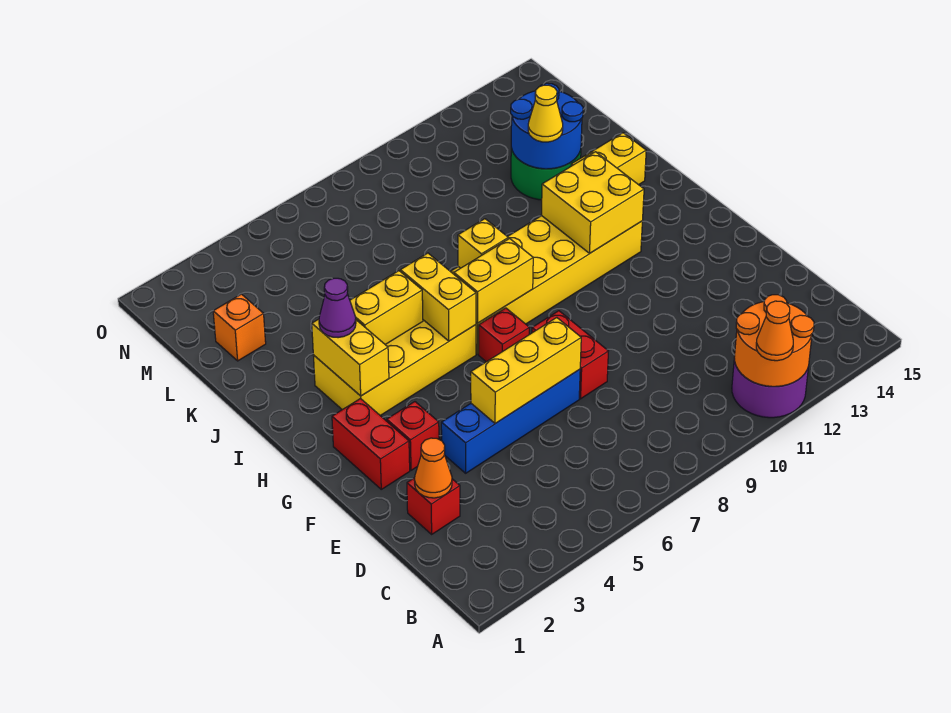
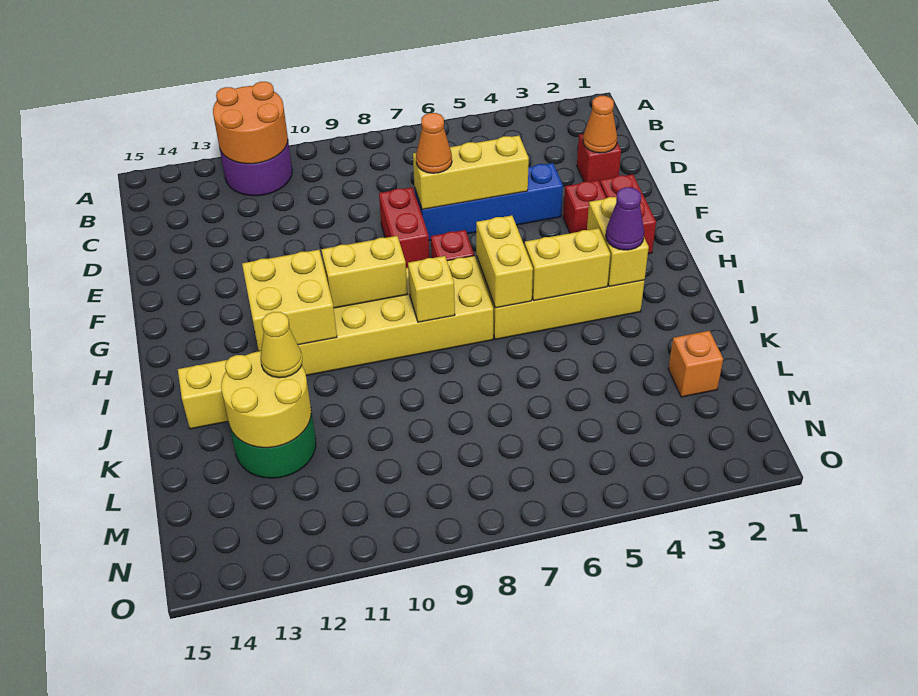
orange cone A11 level 3 -> orange cone E7 level 3
yellow brick H7:H8 level 2 -> yellow brick H9:H10 level 2
blue round brick K12:L13 level 2 -> yellow round brick K12:L13 level 2

